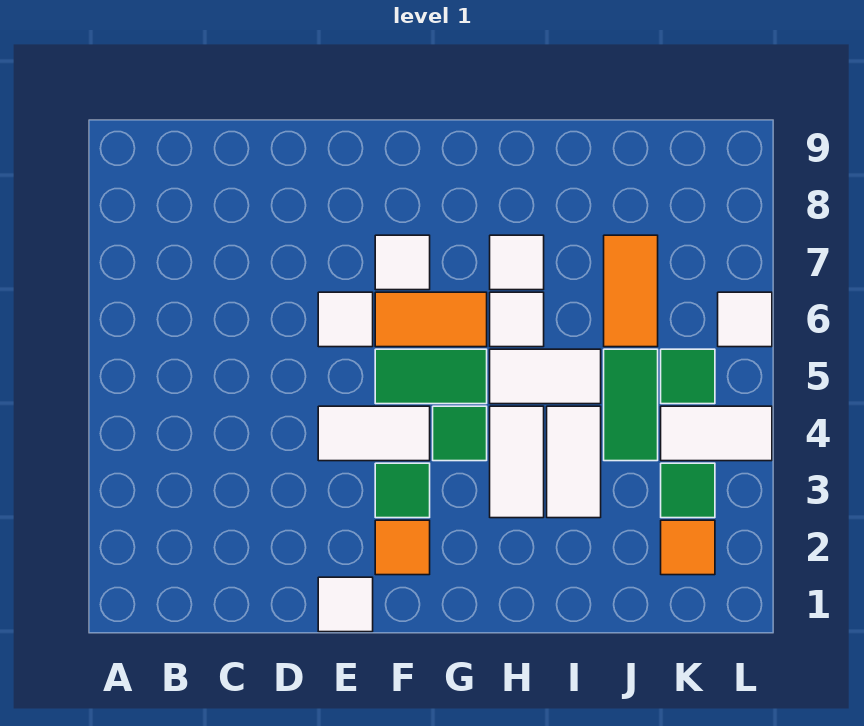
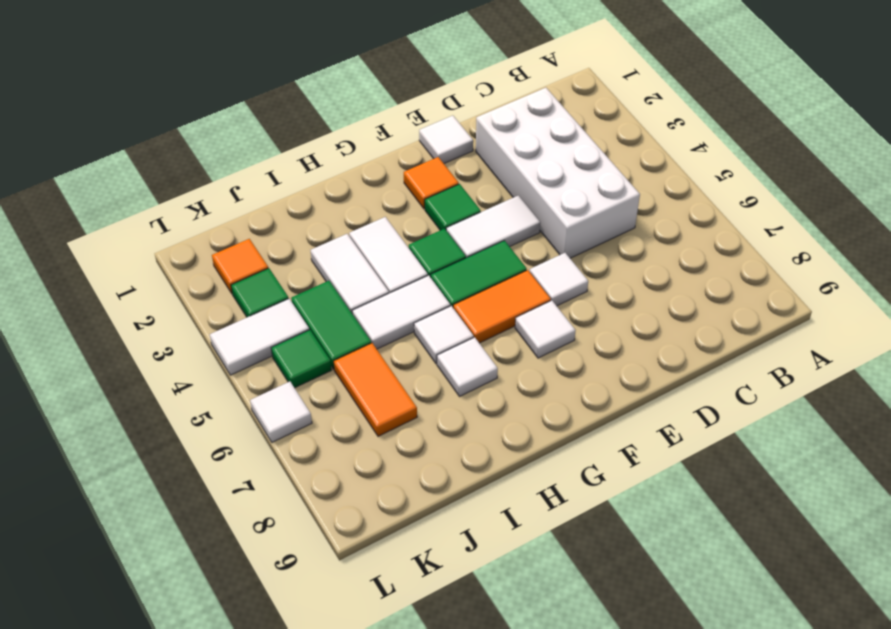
none -> white brick C2:D5 level 1

